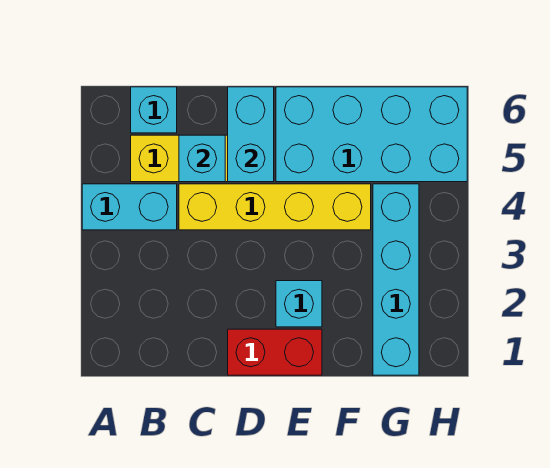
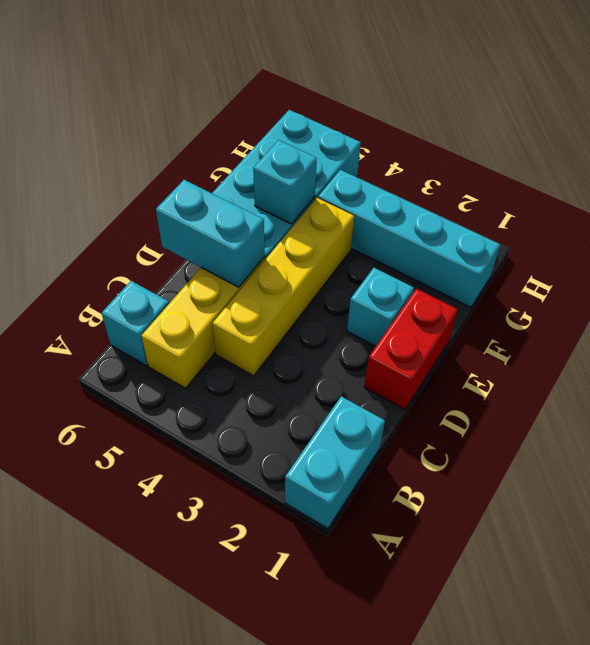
cyan brick A4:B4 level 1 -> cyan brick A1:B1 level 1
cyan brick C5 level 2 -> cyan brick F5 level 2

